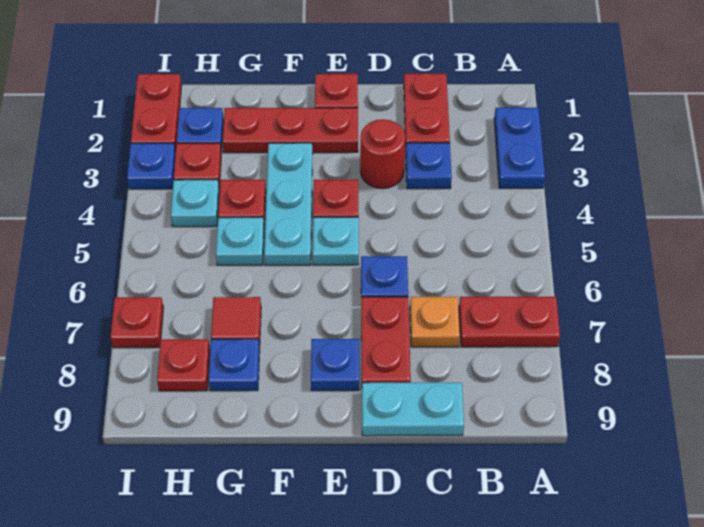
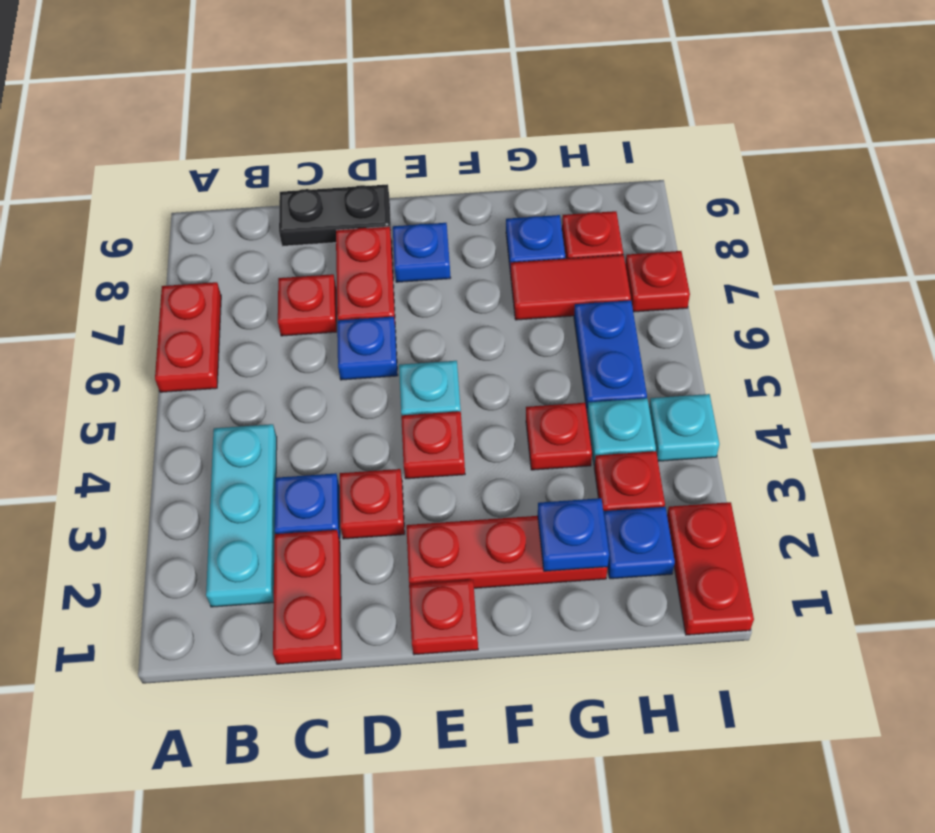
blue plate A2:A3 level 1 -> blue plate H5:H6 level 1
red plate A7:B7 level 1 -> red plate A6:A7 level 1
orange plate C7 level 1 -> red plate C7 level 1
cyan plate C9:D9 level 1 -> black plate C9:D9 level 1
red round brick D3 level 1 -> red plate D3 level 1
cyan plate F3:F5 level 1 -> cyan plate B2:B4 level 1
cyan plate G5 level 1 -> cyan plate I4 level 1
red tile G7 level 1 -> red tile G7:H7 level 1
blue plate I3 level 1 -> blue plate G2 level 2

